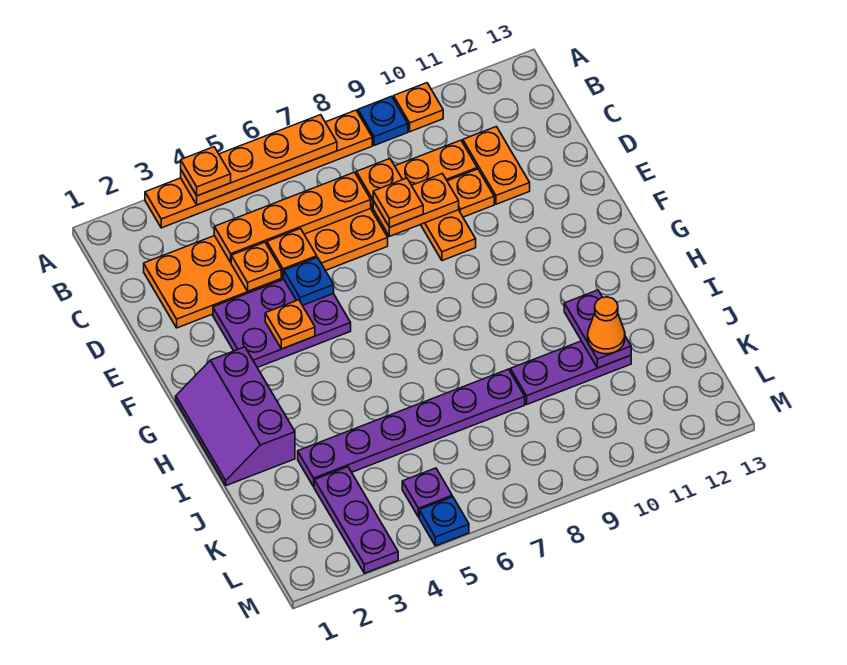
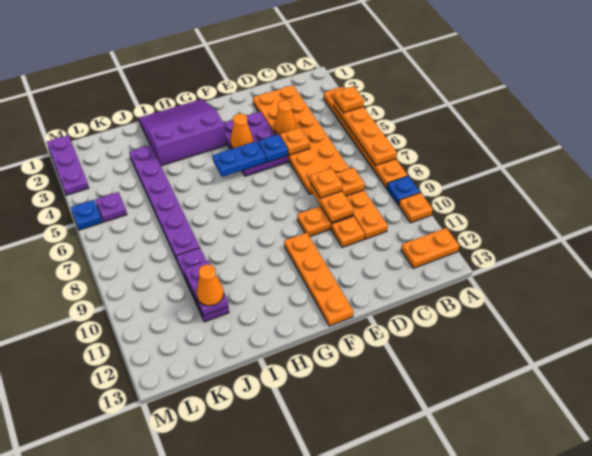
orange plate C4:C7 level 2 -> orange plate F10:F13 level 1
orange plate C11:D11 level 1 -> orange plate A12:B12 level 1
orange plate D4 level 2 -> orange cone D4 level 2
orange plate F4 level 2 -> orange cone F4 level 2
none -> blue plate F5:G5 level 2
purple slope G1:I2 level 1 top 2 -> purple slope G1:I3 level 1 top 3
purple plate I11:J11 level 2 -> purple plate J10:J11 level 2
purple plate K3:M3 level 1 -> purple plate M1:M3 level 1

